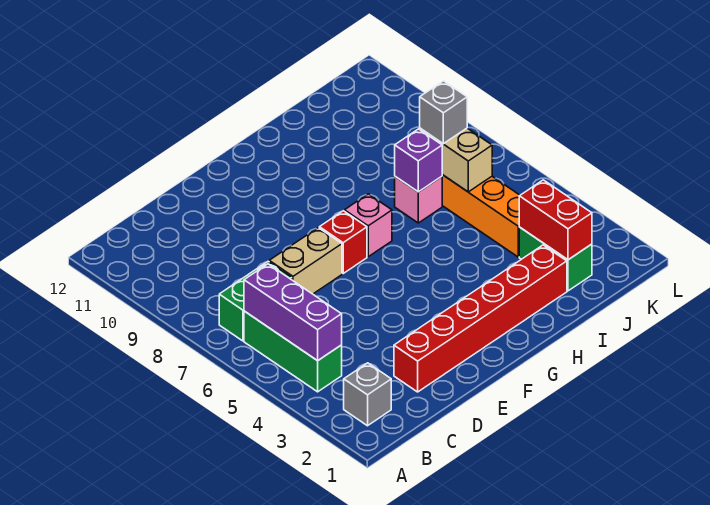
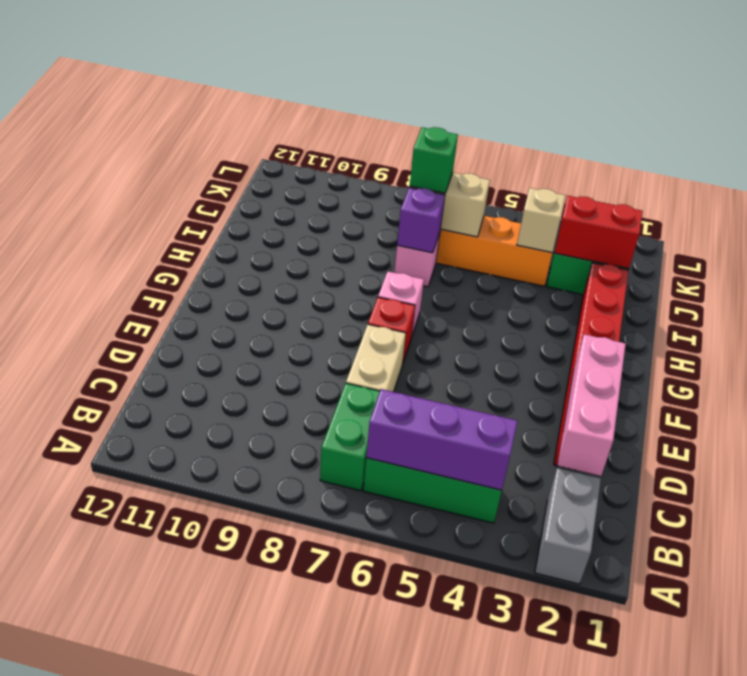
grey brick B2 level 1 -> grey brick A2:B2 level 1
none -> pink brick C2:E2 level 2
none -> tan brick J4 level 2
grey brick J7 level 3 -> green brick J7 level 3

